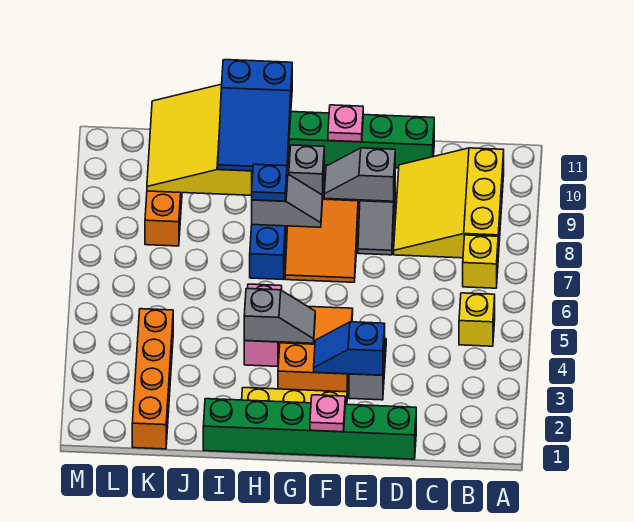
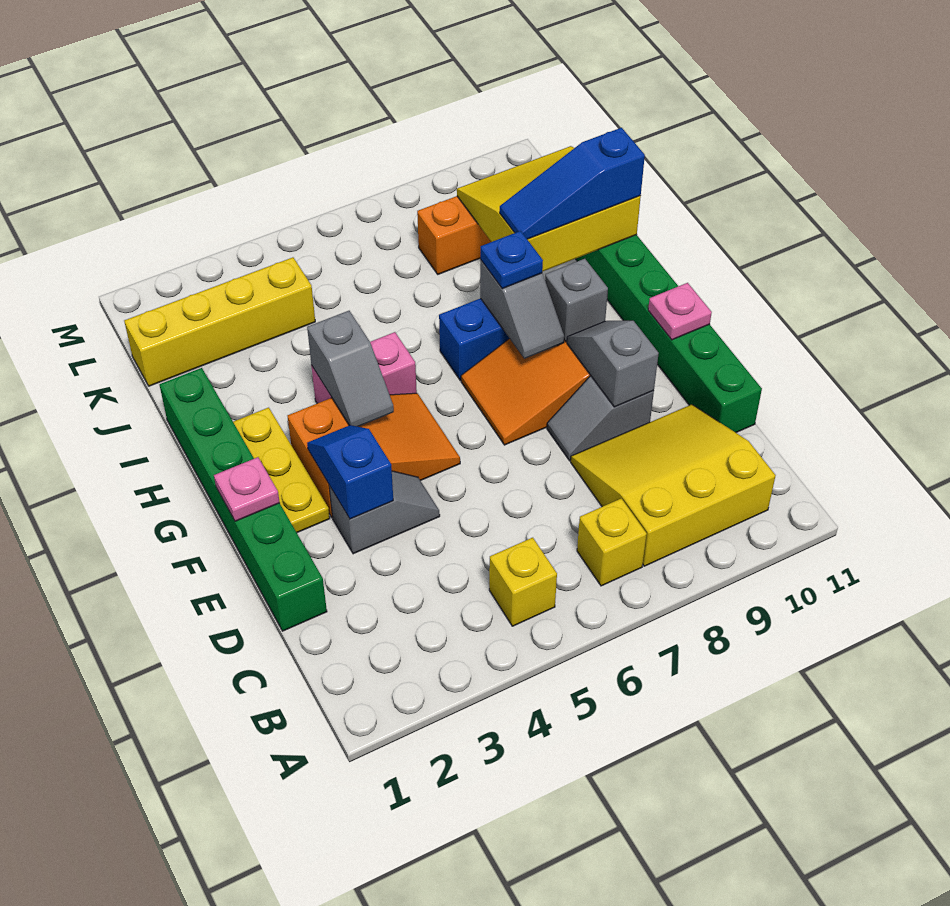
blue slope H9:I11 level 3 top 11 -> blue slope I9:I11 level 3 top 11
orange brick K1:K4 level 1 -> yellow brick K1:K4 level 1

